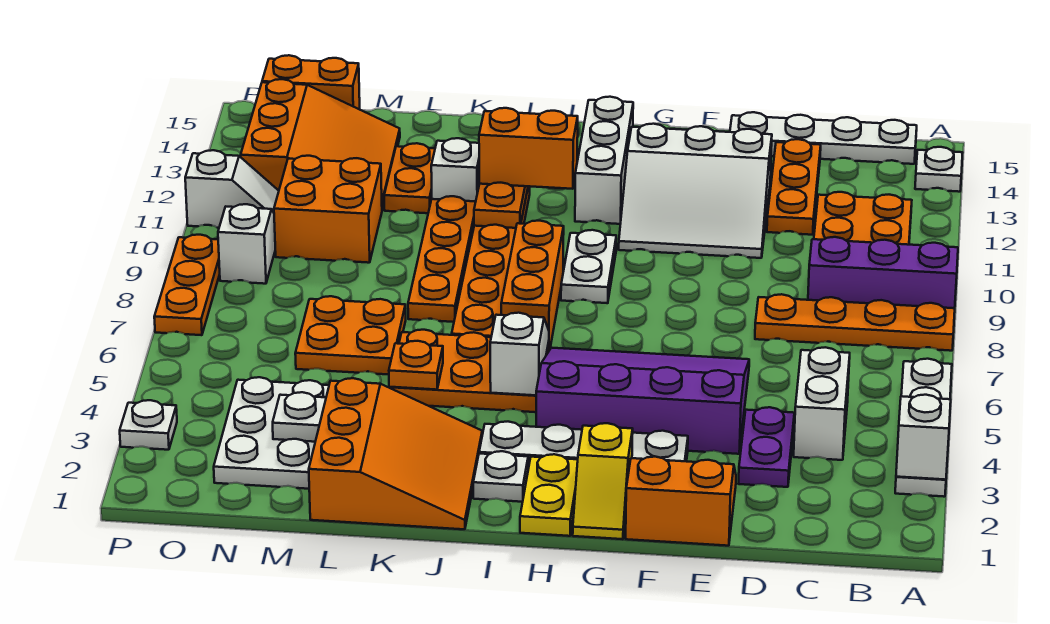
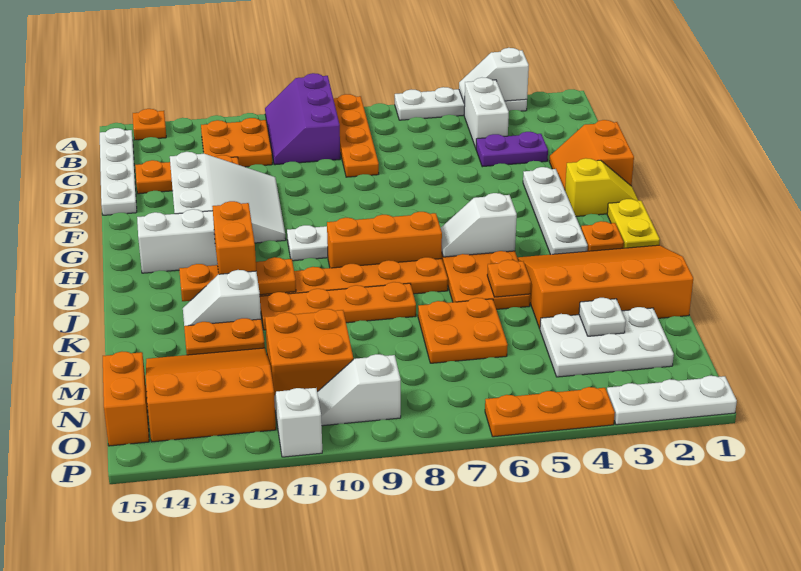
white plate A14 level 1 -> orange plate A14 level 1
white brick C4:C5 level 1 -> white brick B4:C4 level 1
purple slope E4:H6 level 1 top 4 -> none
yellow plate H1:H2 level 1 -> yellow plate H1:I1 level 1
white plate I2 level 1 -> orange plate I2 level 1
orange slope J1:L3 level 1 top L -> orange slope J1:L4 level 1 top L
white plate P3 level 1 -> white plate P1:P3 level 1
orange plate P7:P9 level 1 -> orange plate P4:P6 level 1

